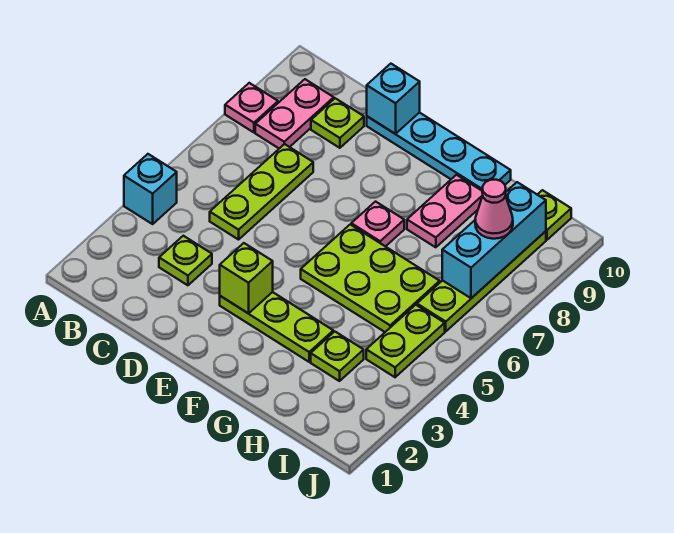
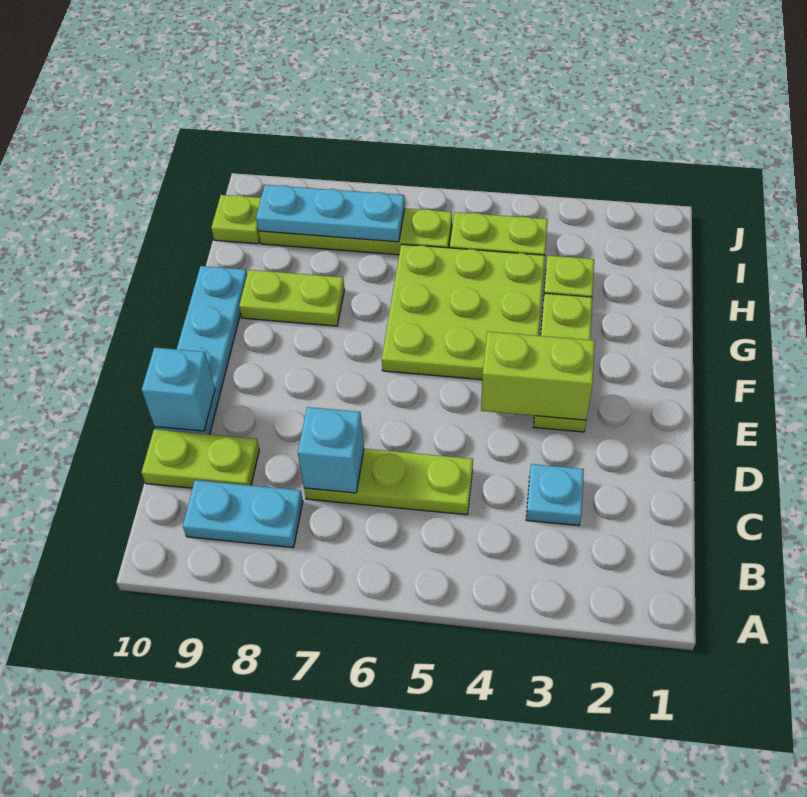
cyan brick A4 level 1 -> cyan brick C7 level 2
pink plate A8 level 1 -> none
pink plate B8:B9 level 1 -> cyan plate B8:B9 level 1
lime plate C3 level 1 -> cyan plate C3 level 1
lime plate C9 level 1 -> lime plate C9:C10 level 1
lime brick E3 level 2 -> lime brick E3:E4 level 2
lime plate F5:H6 level 1 -> lime plate F4:H6 level 1
pink plate F7 level 1 -> none
pink plate G8:G9 level 1 -> lime plate G8:G9 level 1
cyan brick I7:I9 level 2 -> cyan plate I7:I9 level 2
pink cone I8 level 3 -> none

